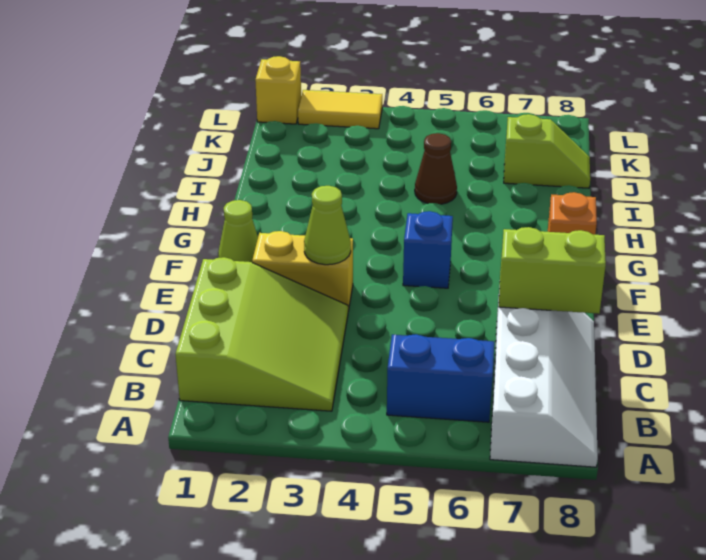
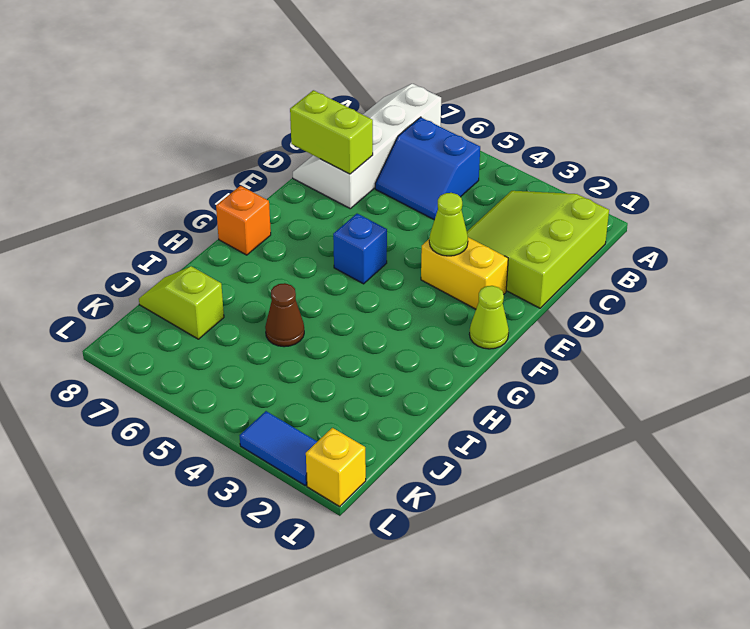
yellow tile L2:L3 level 1 -> blue tile L2:L3 level 1

